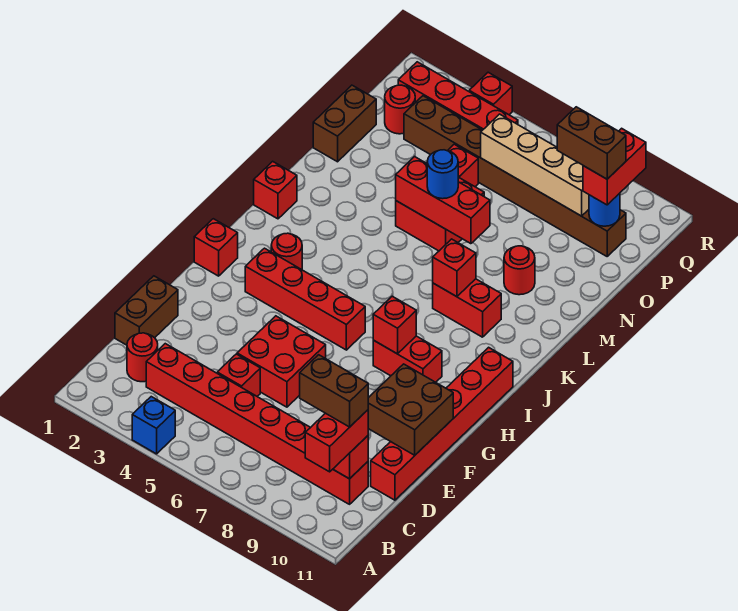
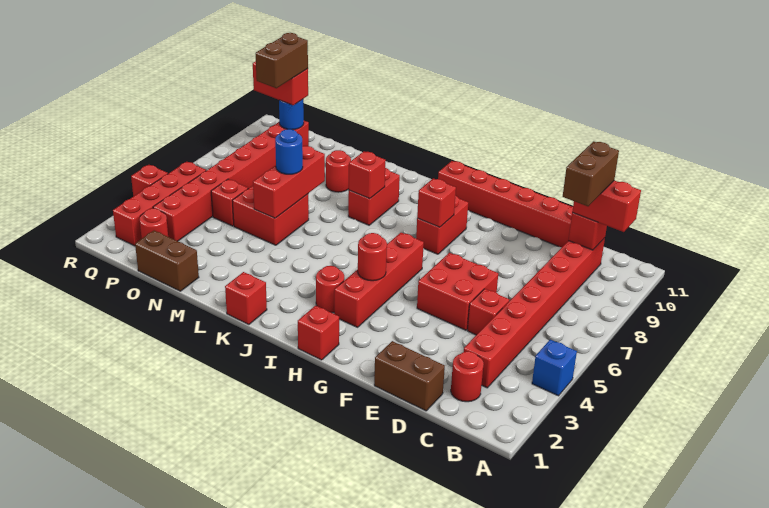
brown brick E10:F11 level 2 -> none
none -> red round brick H4 level 2
brown brick P3:P10 level 1 -> red brick P3:P10 level 1
tan brick P6:P9 level 2 -> none

